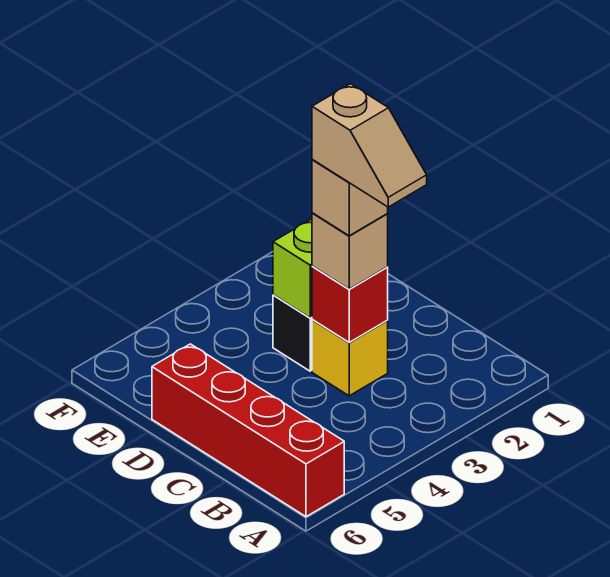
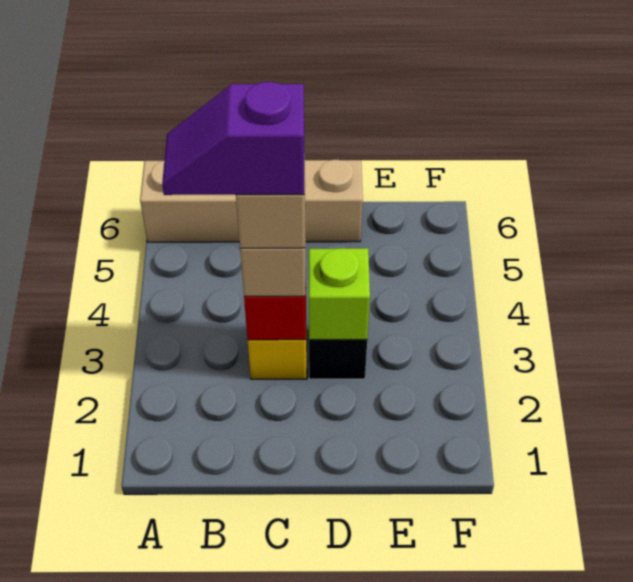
red brick A6:D6 level 1 -> tan brick A6:D6 level 1
tan slope B3:C3 level 5 top C -> purple slope B3:C3 level 5 top C

